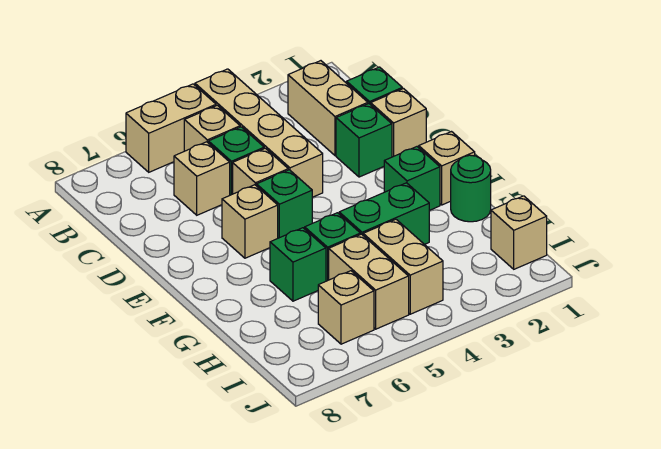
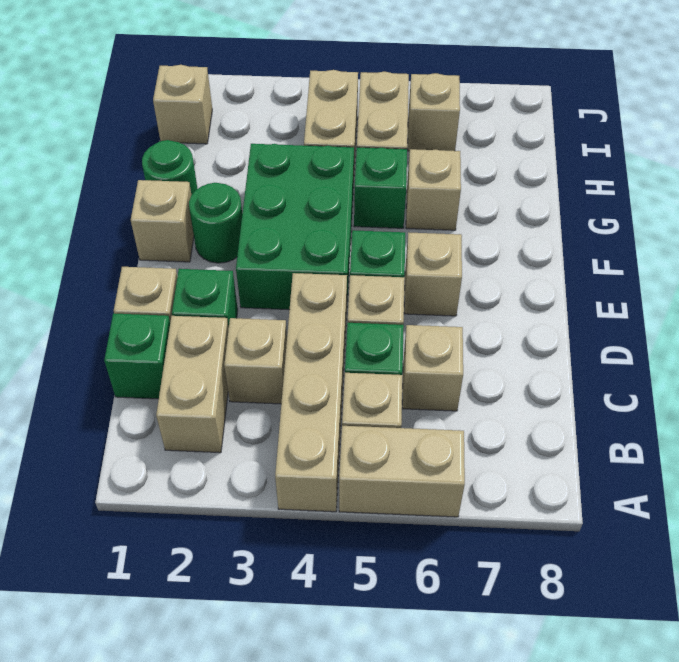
none -> tan brick C3 level 1
green brick F2 level 1 -> green round brick F2 level 1
green brick G3:G4 level 1 -> green brick E3:G4 level 1
green brick G6 level 1 -> tan brick G6 level 1

